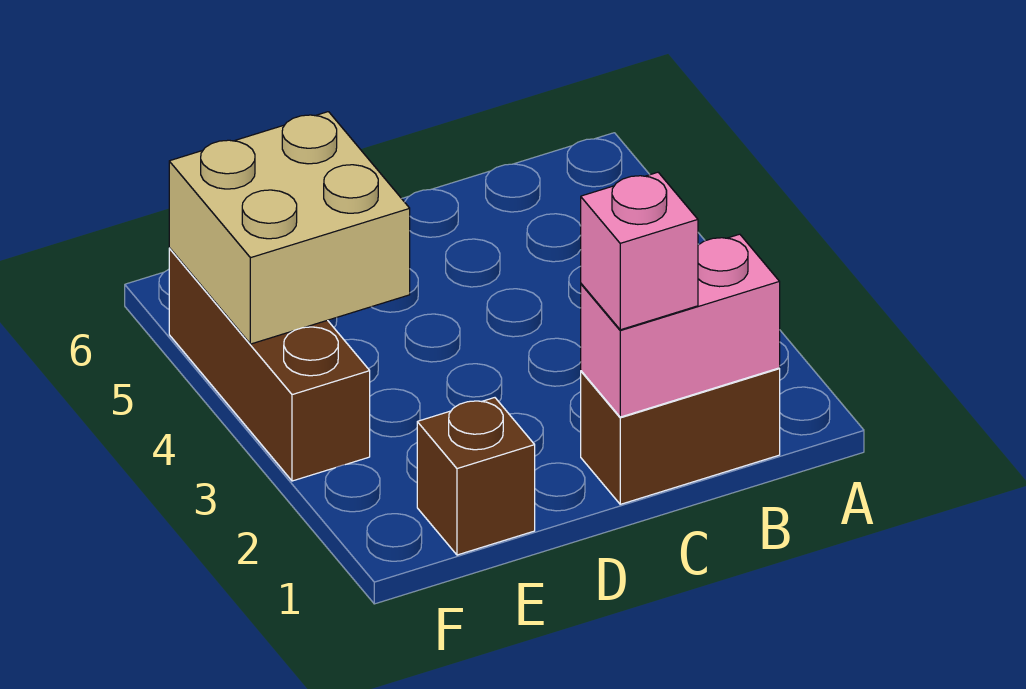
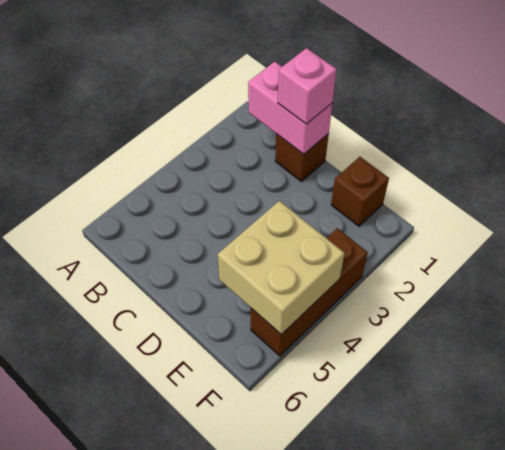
brown brick B1:C1 level 1 -> brown brick C1 level 1

